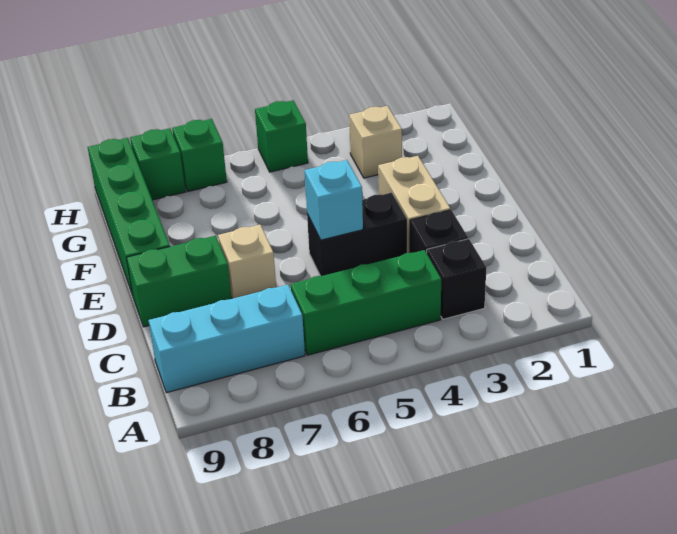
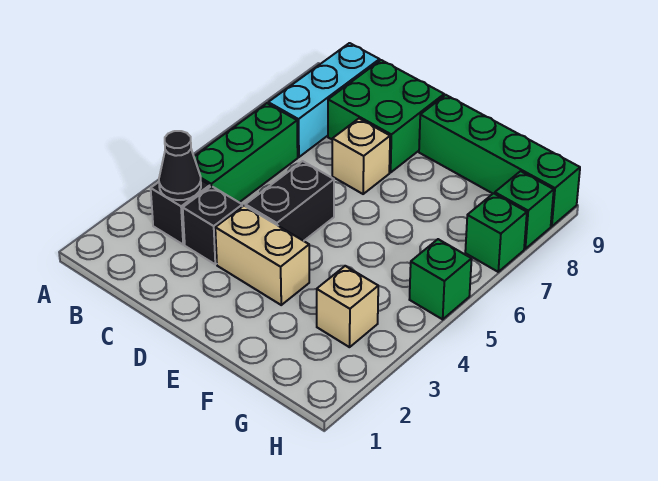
none -> black cone B3 level 2
cyan brick D5 level 2 -> none
green brick D8:D9 level 1 -> green brick C8:D9 level 1

